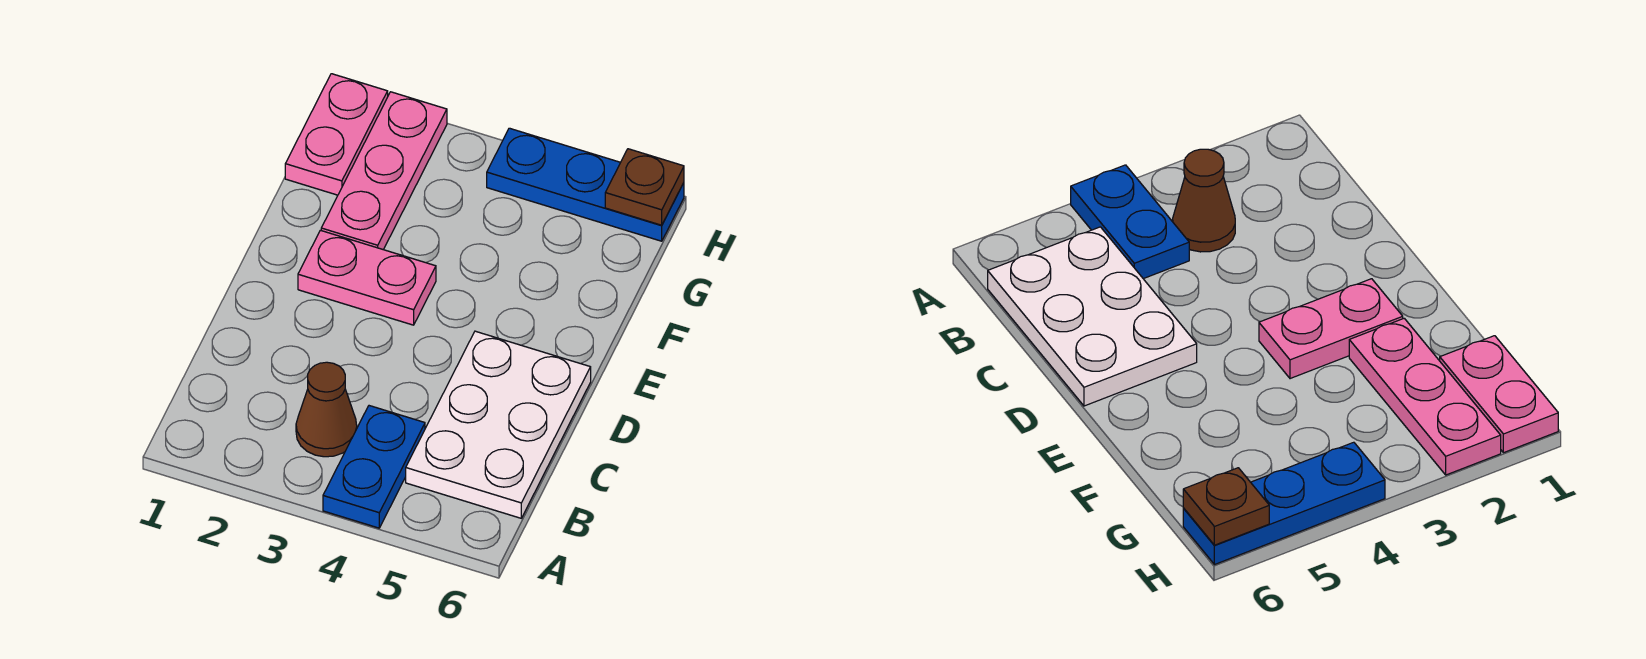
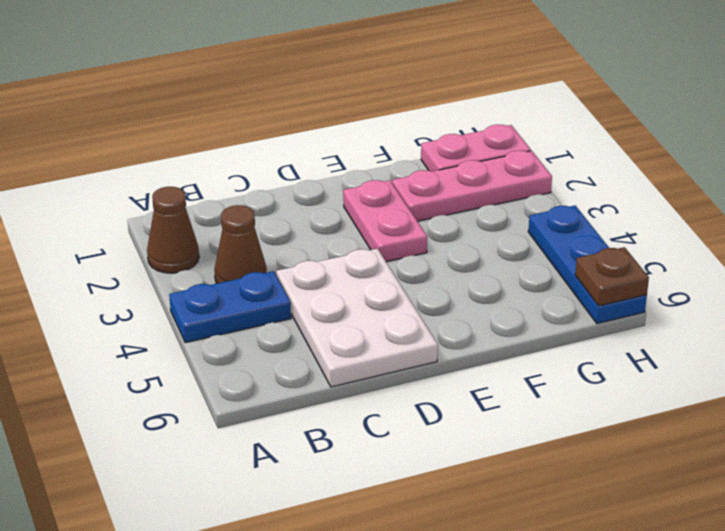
none -> brown cone A2 level 1
white plate B5:D6 level 1 -> white plate C4:D6 level 1

